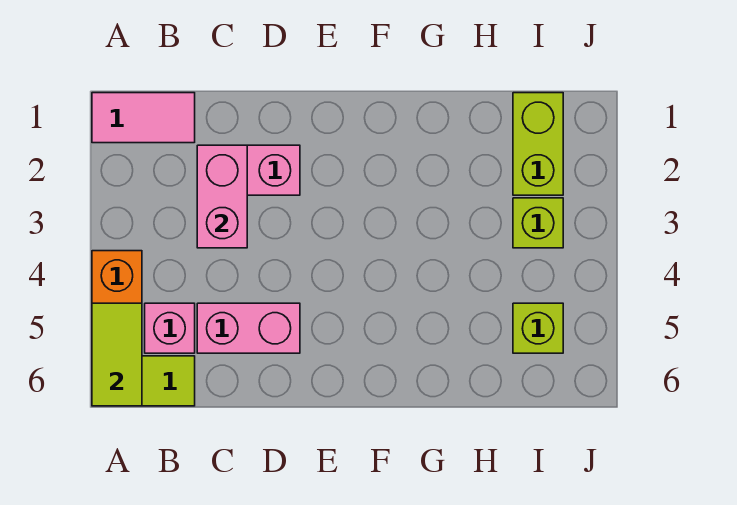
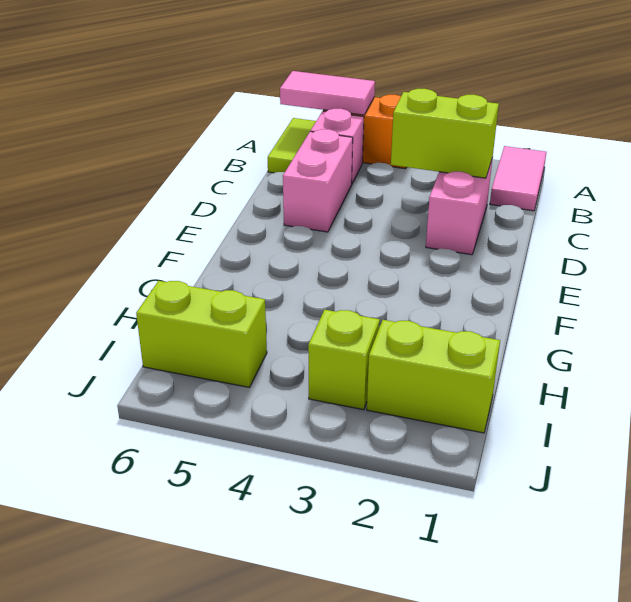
lime tile A5:A6 level 2 -> pink tile A5:A6 level 2
pink brick C2:C3 level 2 -> lime brick C2:C3 level 2
lime brick I5 level 1 -> lime brick I5:I6 level 1

